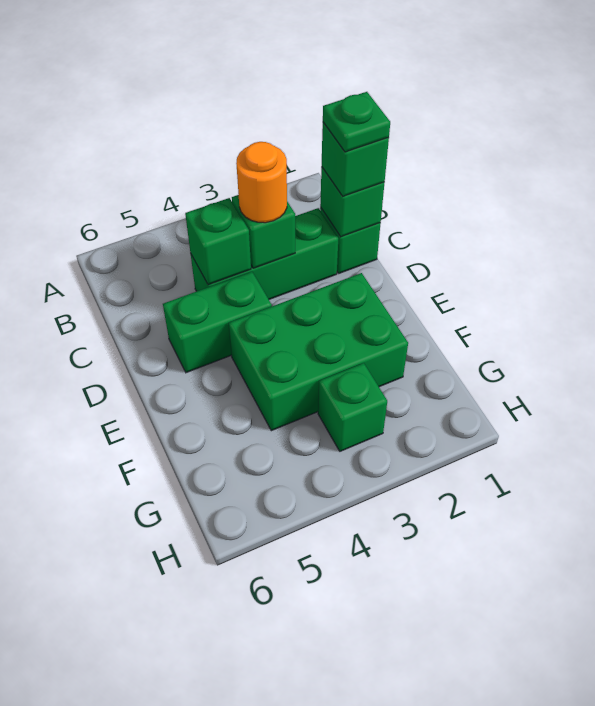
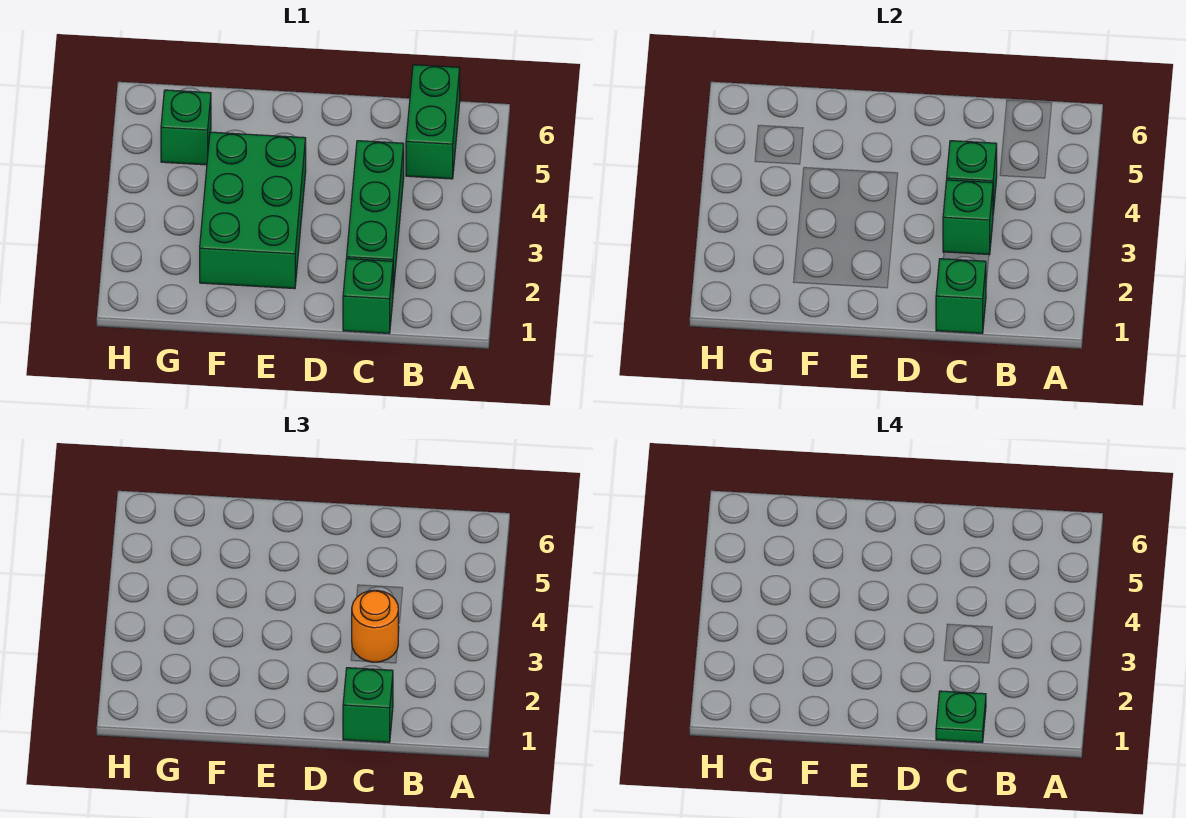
green brick D4:D5 level 1 -> green brick B5:B6 level 1
green brick G3 level 1 -> green brick G5 level 1

